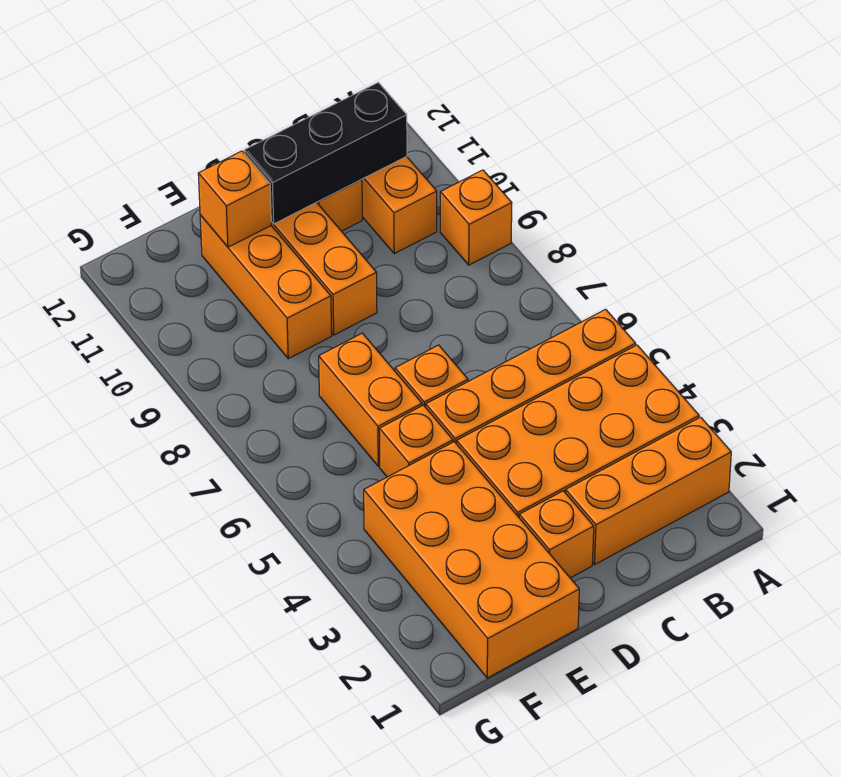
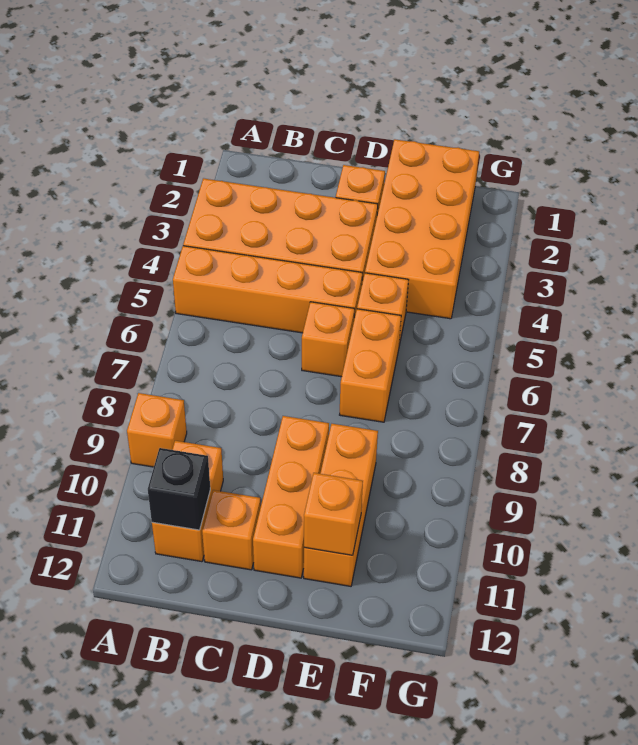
orange brick A2:C2 level 1 -> none
black brick B11:D11 level 2 -> black brick B11 level 2

